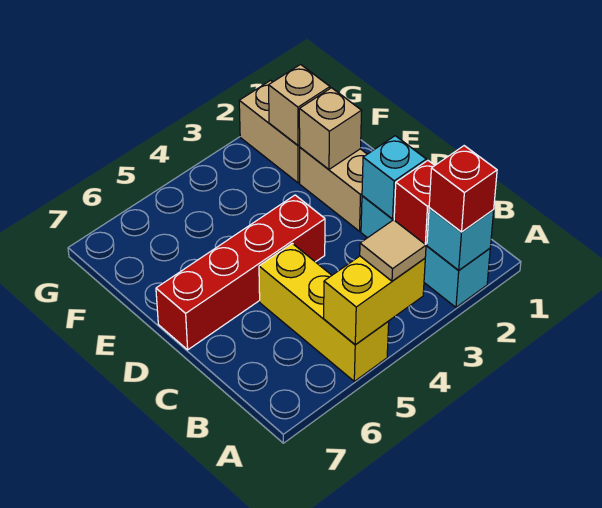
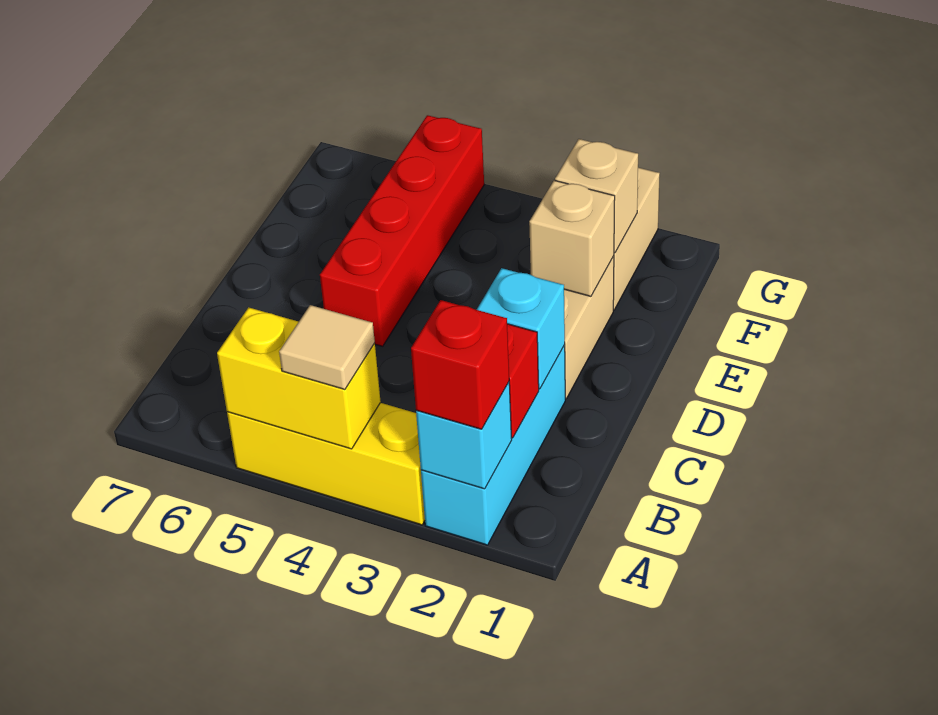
yellow brick A5:C5 level 1 -> yellow brick A3:A5 level 1
red brick D4:D7 level 1 -> red brick D5:G5 level 1

